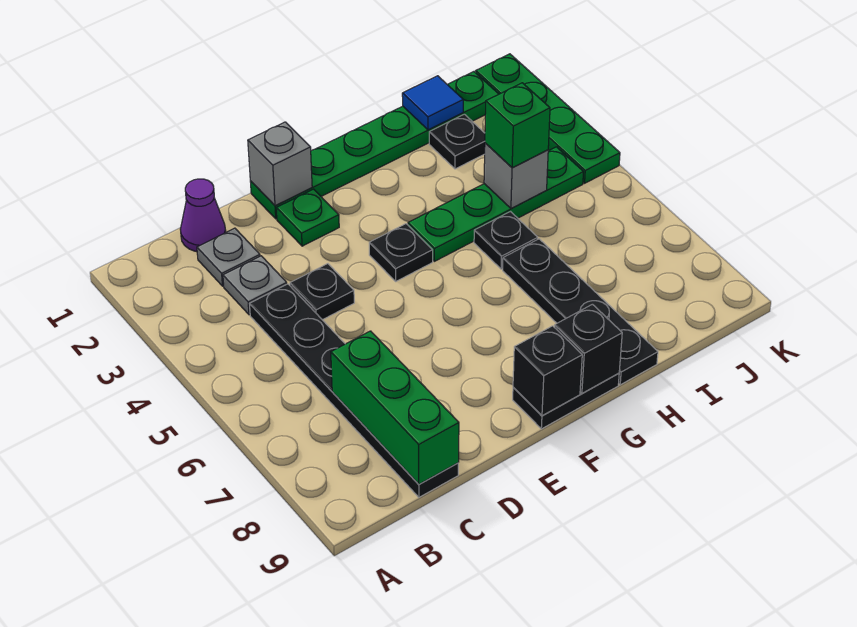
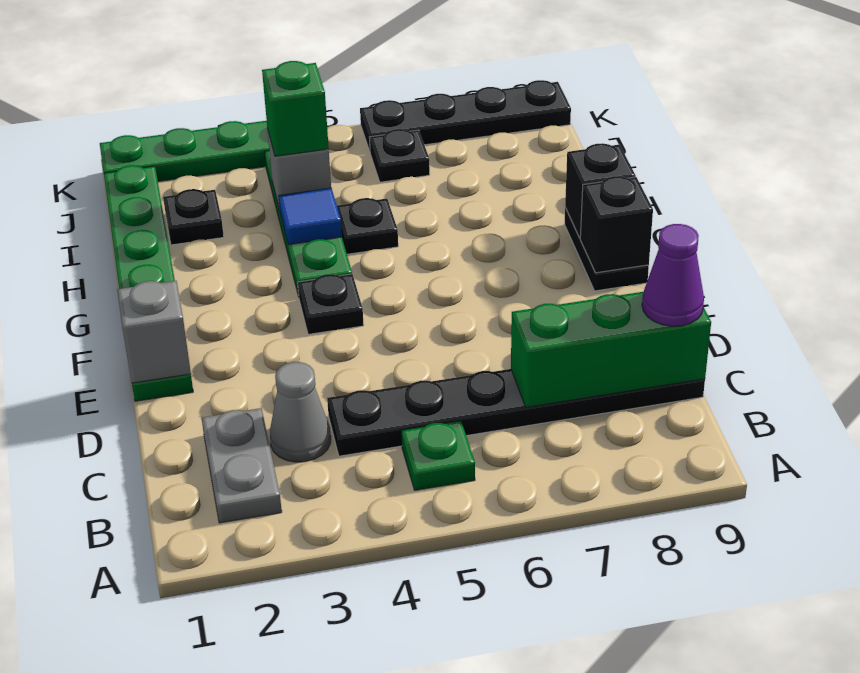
purple cone C1 level 1 -> purple cone C9 level 3
grey plate C2 level 1 -> grey plate B2:C2 level 1
grey plate C3 level 1 -> grey cone C3 level 1
black plate D4 level 1 -> black plate J6 level 1
green plate E2 level 1 -> green plate B5 level 1
black plate H6:H9 level 1 -> black plate K6:K9 level 1
blue tile I1 level 2 -> blue tile H4 level 2

